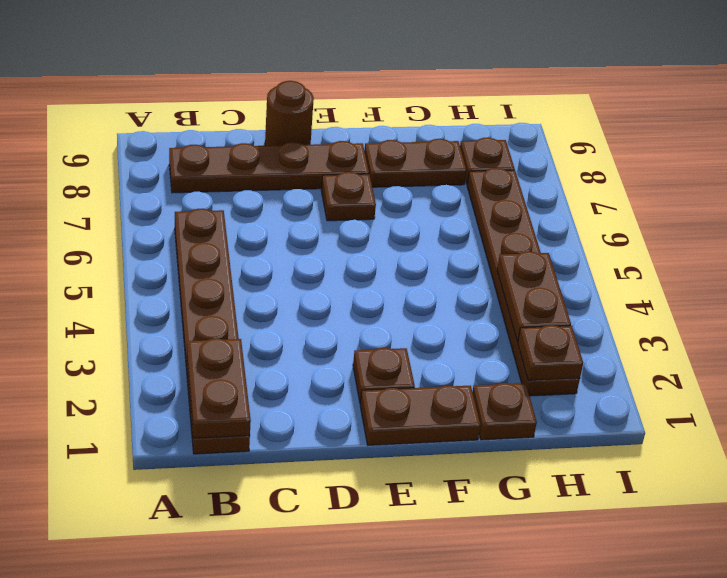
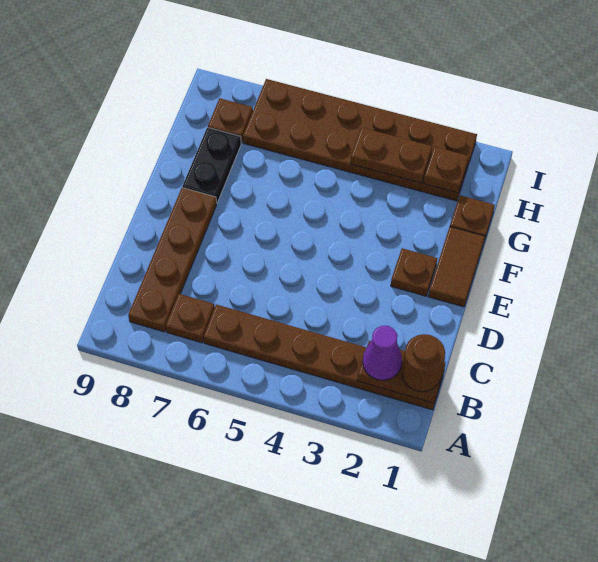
none -> purple cone B2 level 3
brown round brick D9 level 1 -> brown round brick B1 level 3
brown plate E1:F1 level 1 -> brown tile E1:F1 level 1
brown plate E7 level 1 -> brown plate B7 level 1
brown plate F8:G8 level 1 -> black plate F8:G8 level 1
brown plate H2:H7 level 1 -> brown plate H2:I7 level 1

